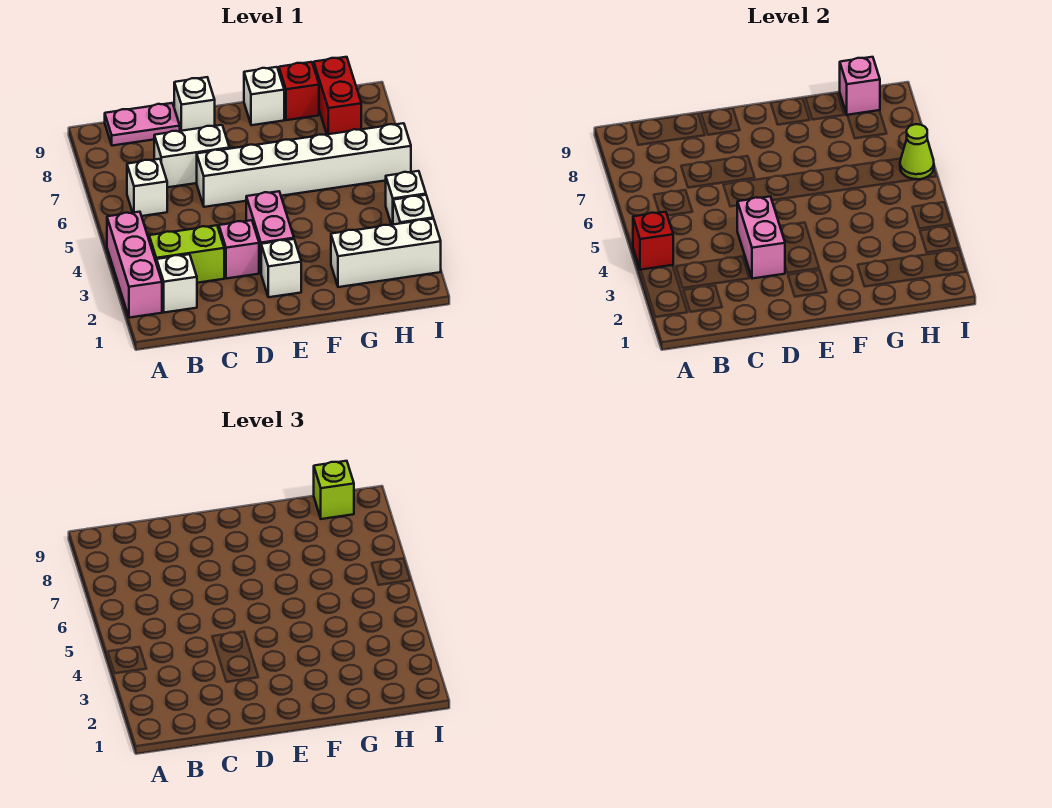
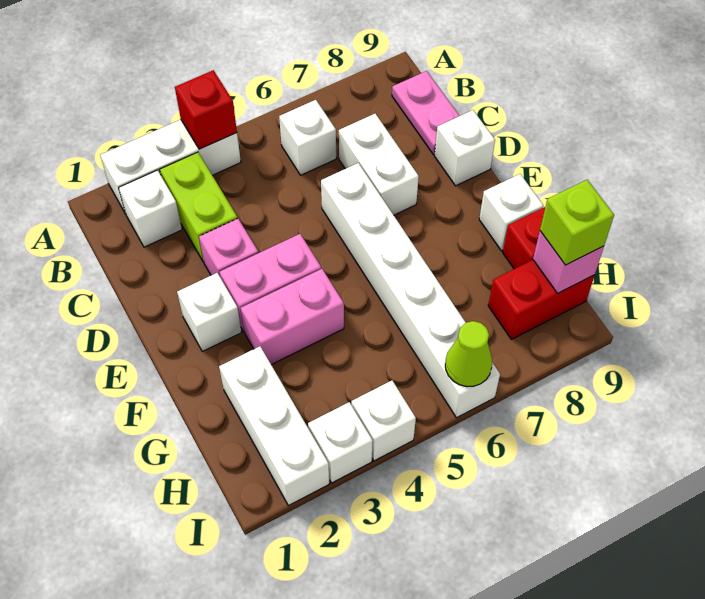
pink brick A2:A4 level 1 -> white brick A2:A4 level 1
pink brick D3:D4 level 2 -> pink brick F3:F4 level 1

